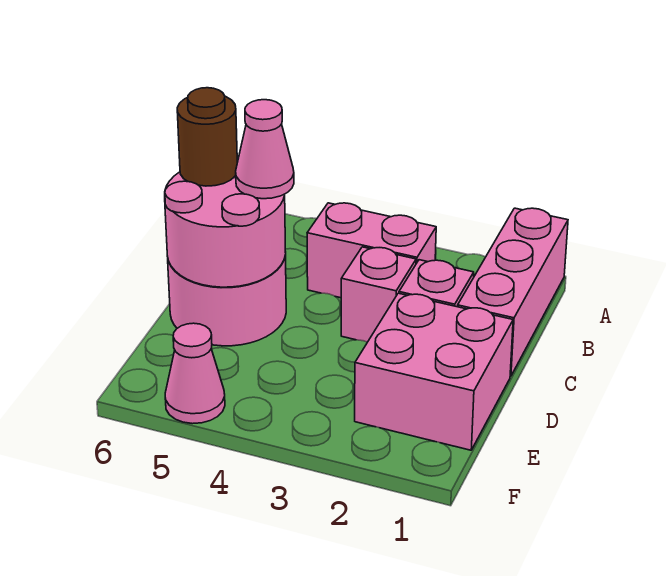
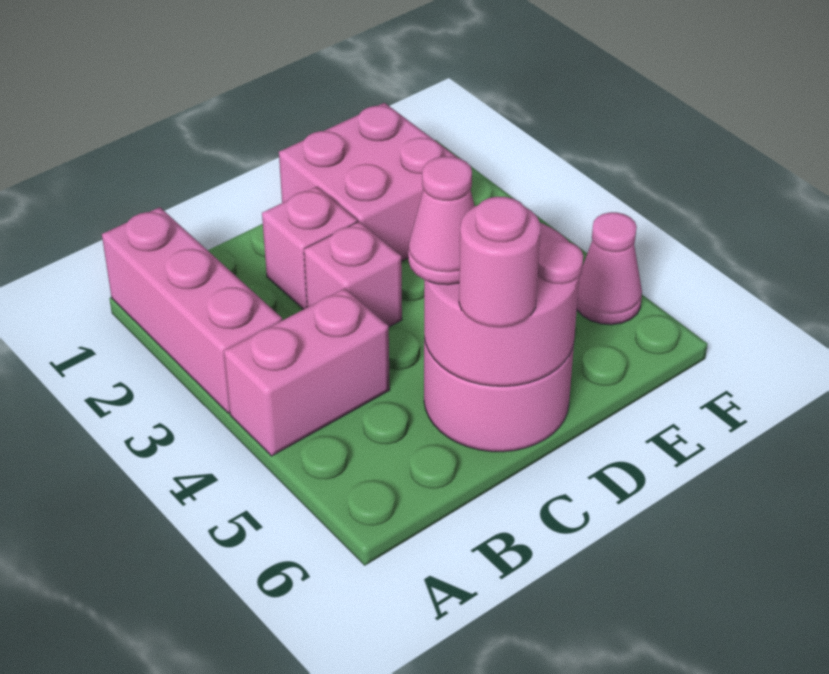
pink brick A1:C1 level 1 -> pink brick A1:A3 level 1
pink brick B3:B4 level 1 -> pink brick A4:B4 level 1
brown round brick C6 level 3 -> pink round brick C6 level 3

